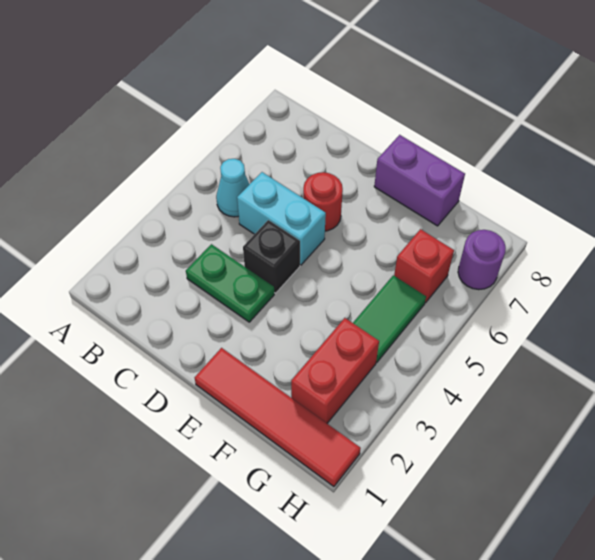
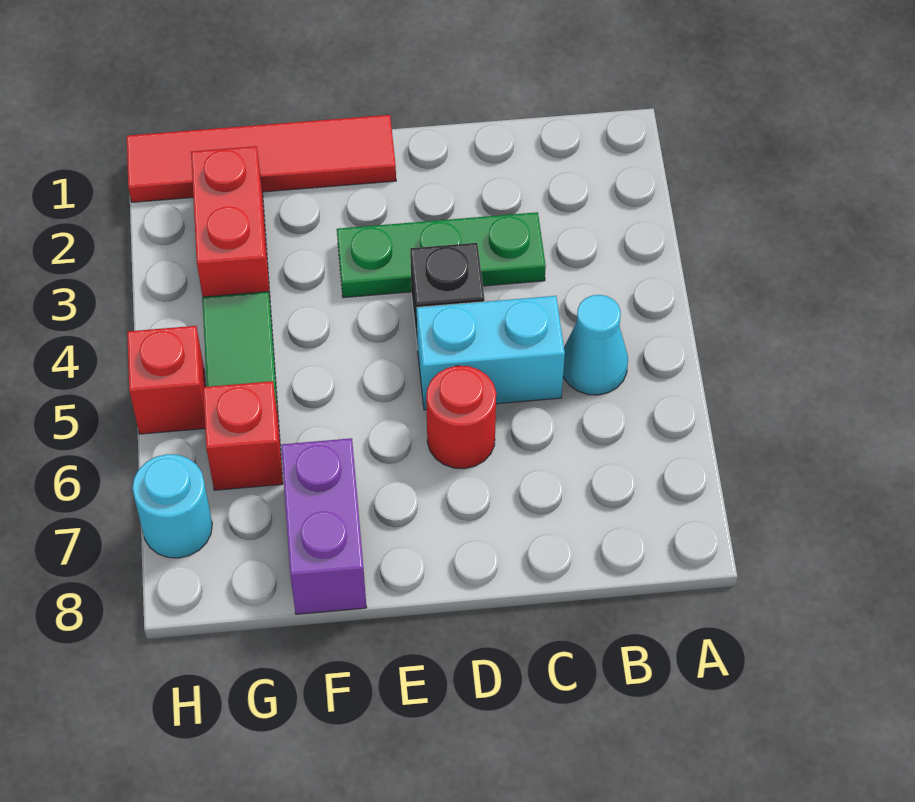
green plate C3:D3 level 1 -> green plate C3:E3 level 1
purple brick E8:F8 level 1 -> purple brick F7:F8 level 1
none -> red brick H5 level 1
purple round brick H7 level 1 -> cyan round brick H7 level 1

